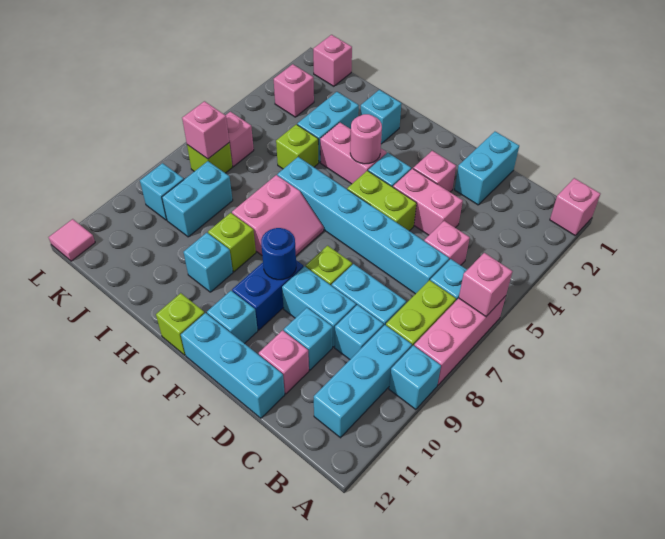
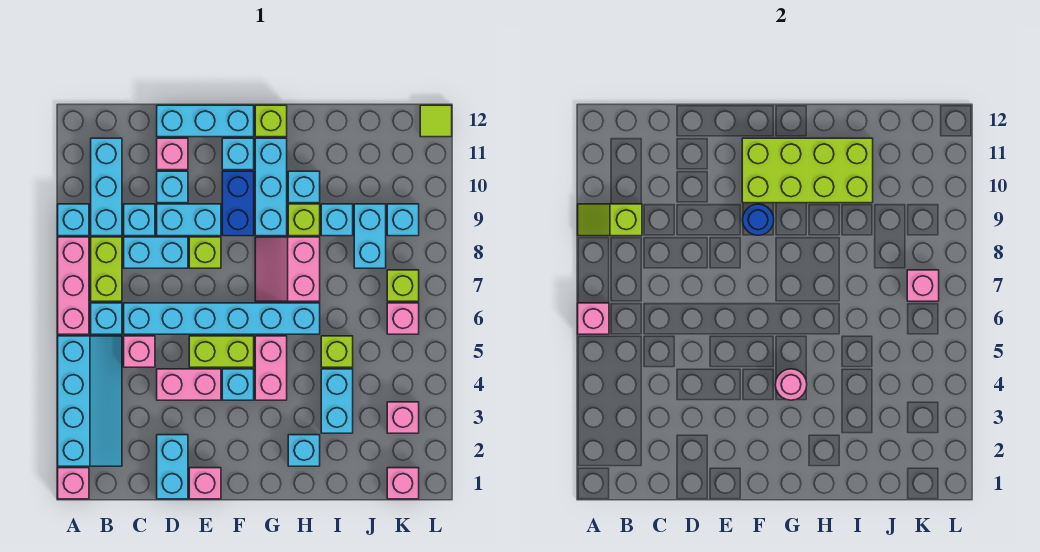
none -> cyan slope A2:B5 level 1 top A
none -> lime slope A9:B9 level 2 top B
pink brick E3 level 1 -> pink brick E1 level 1
none -> lime brick F10:I11 level 2
pink brick G4:H4 level 1 -> pink brick G4:G5 level 1
none -> cyan brick G9:G11 level 1
none -> cyan brick I9 level 1
pink tile L12 level 1 -> lime tile L12 level 1

